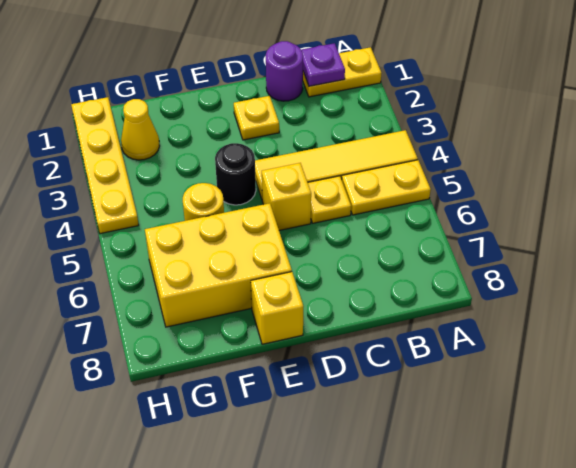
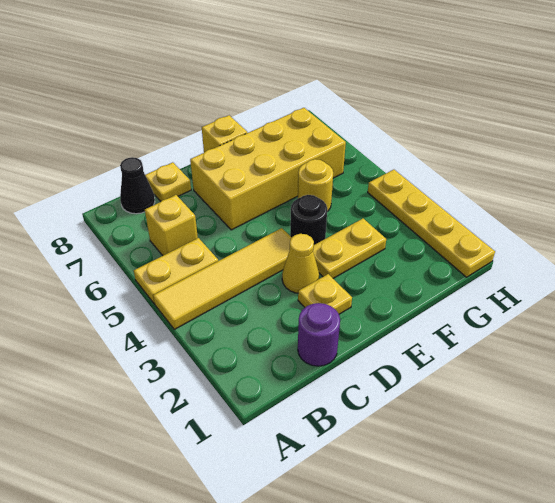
yellow plate A1:B1 level 1 -> yellow plate E3:F3 level 1
purple plate B1 level 2 -> none
none -> black cone B8 level 1
yellow plate C5 level 1 -> yellow plate C8 level 1
yellow brick D5 level 1 -> yellow brick B6 level 1
yellow brick E6:G7 level 1 -> yellow brick D6:G7 level 1
yellow cone G2 level 1 -> yellow cone D3 level 1

